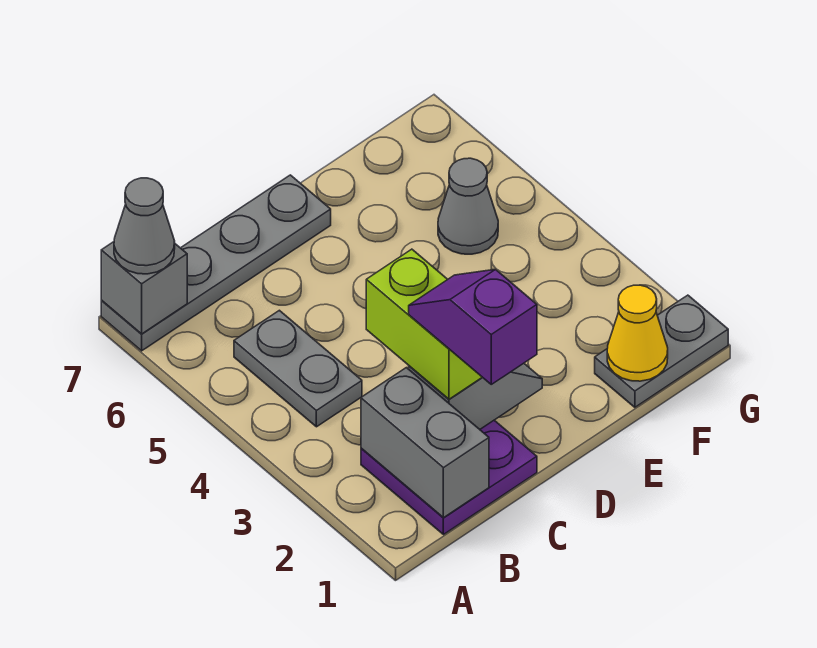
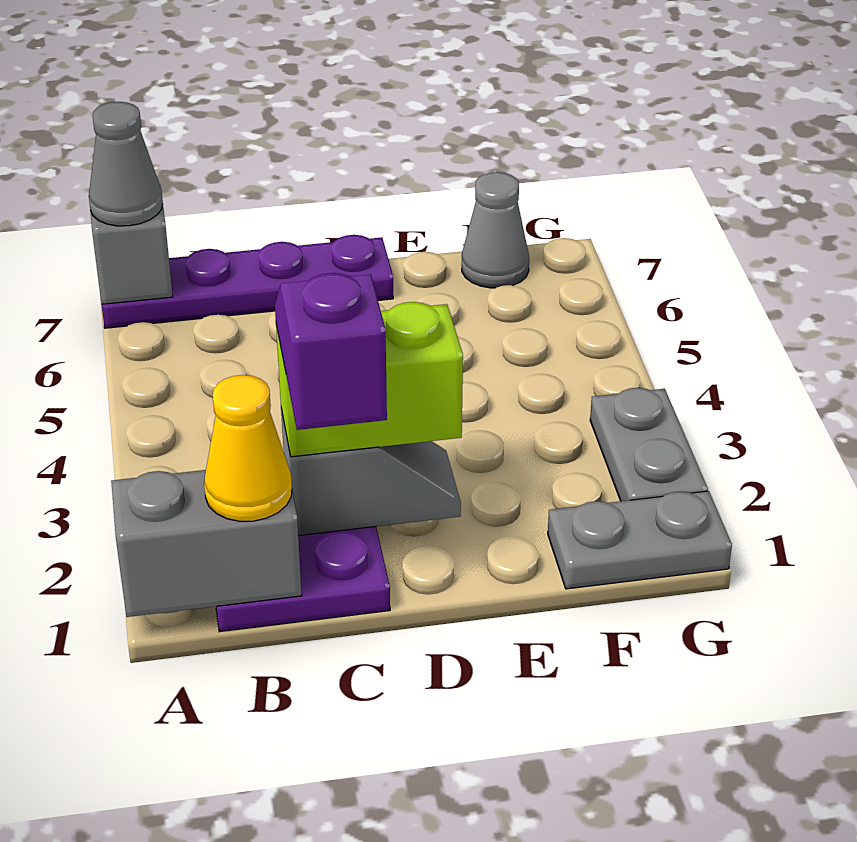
grey plate A7:D7 level 1 -> purple plate A7:D7 level 1
grey brick B1:B2 level 2 -> grey brick A1:B1 level 2
grey plate B4:B5 level 1 -> grey plate G2:G3 level 1
lime brick C2:C3 level 3 -> lime brick C2:D2 level 3
yellow cone F1 level 2 -> yellow cone B1 level 3
grey cone F5 level 1 -> grey cone F7 level 1

